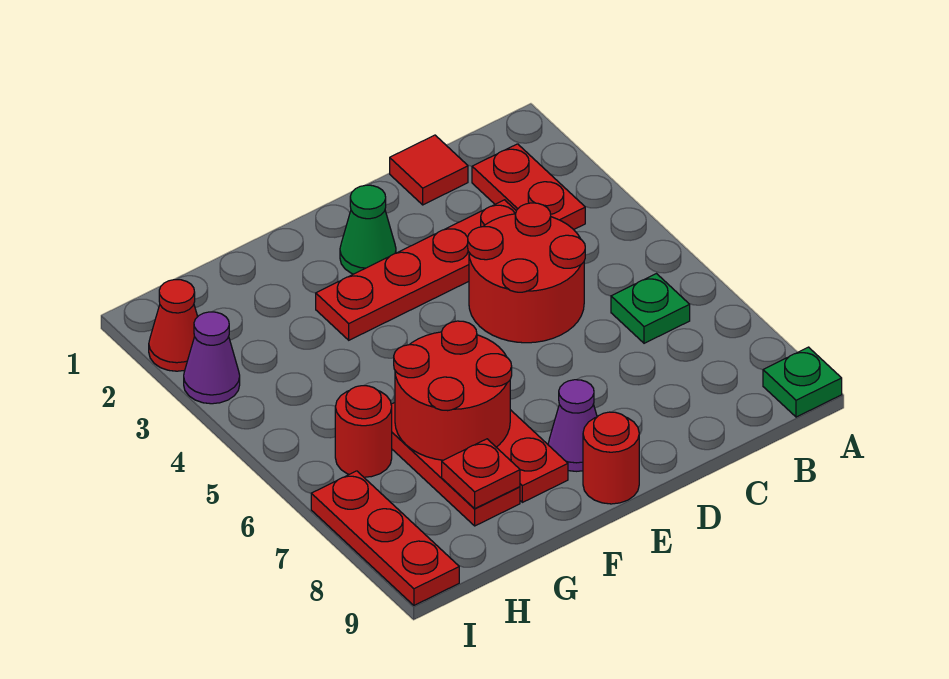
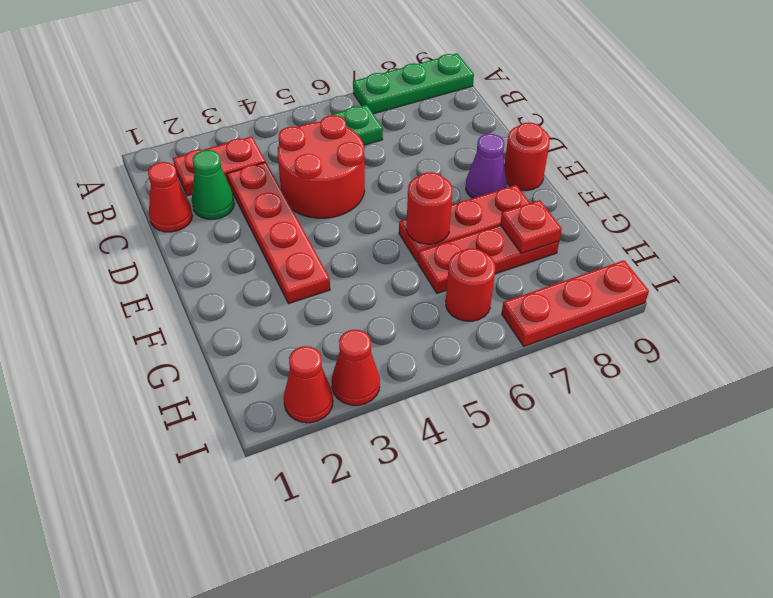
green plate A9 level 1 -> green plate A7:A9 level 1
red tile C1 level 1 -> red cone C1 level 1
green cone E2 level 1 -> green cone C2 level 1
red round brick F6:G7 level 2 -> red round brick F6 level 2
purple cone I3 level 1 -> red cone I3 level 1

